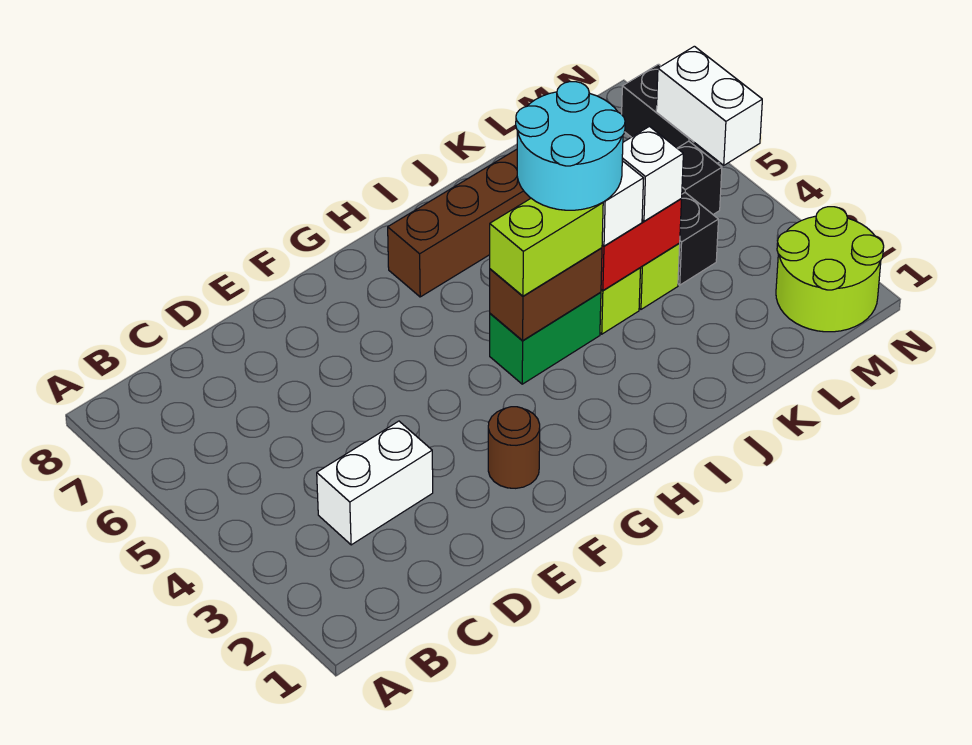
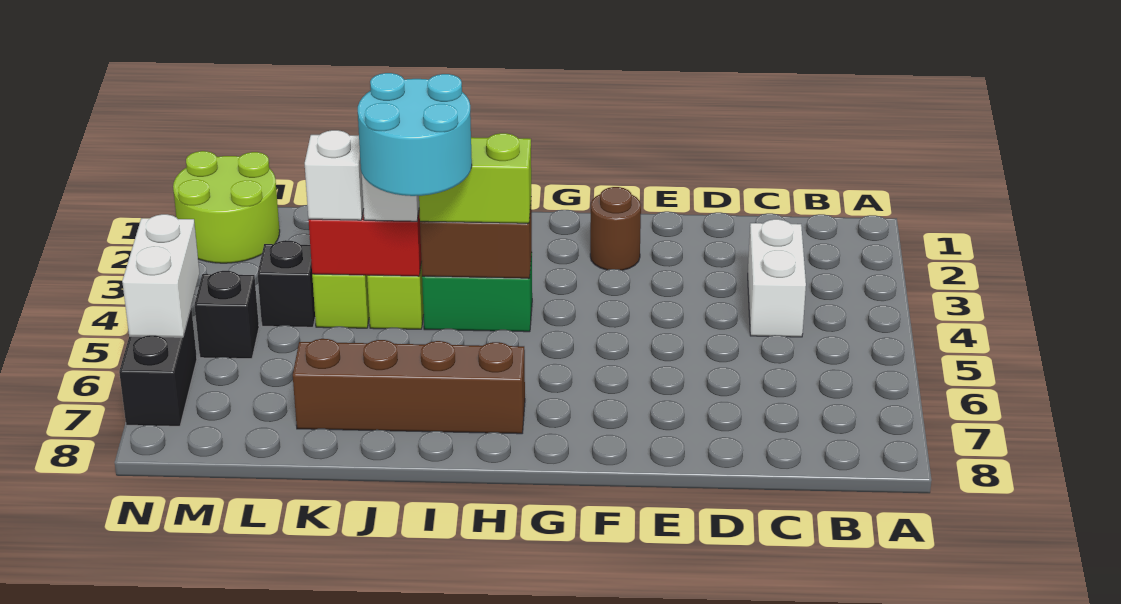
white brick C3:D3 level 1 -> white brick C3:C4 level 1

